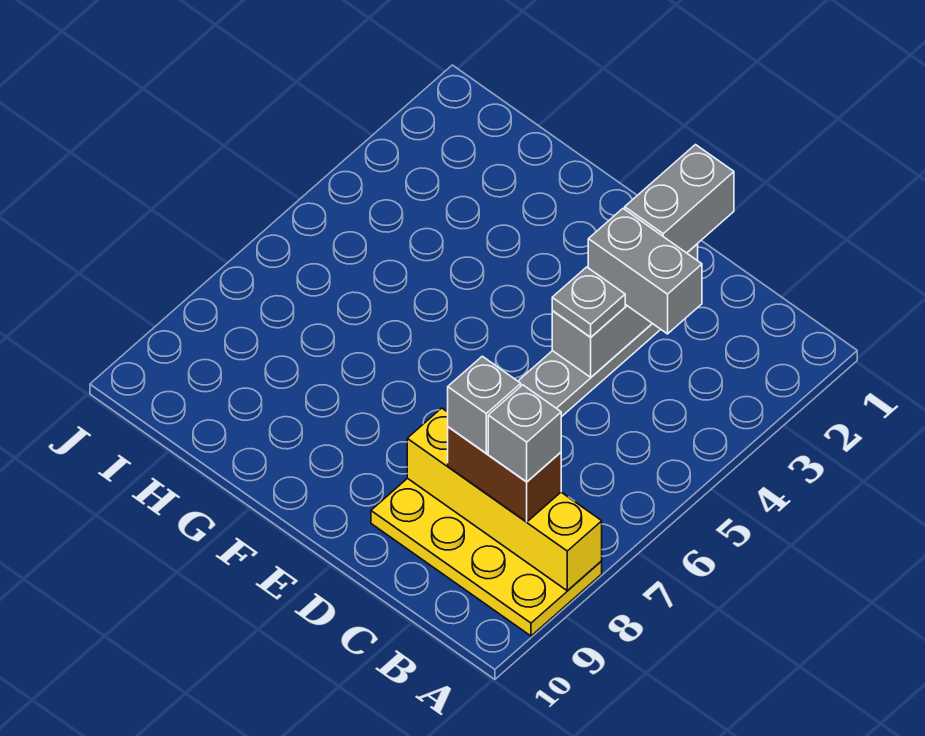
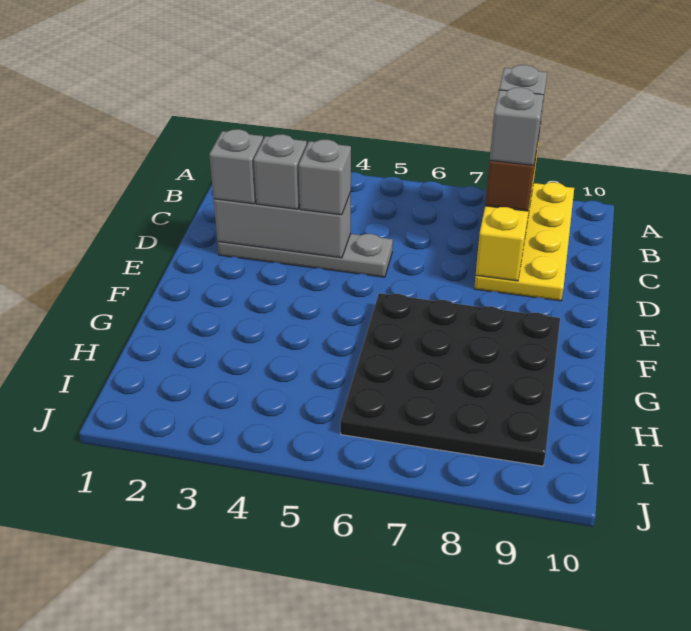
grey brick C3:D3 level 3 -> grey brick D3 level 3
grey brick D1:D2 level 3 -> grey brick D2 level 3
grey plate D4 level 3 -> grey brick D4 level 3
none -> black plate F6:I9 level 1

